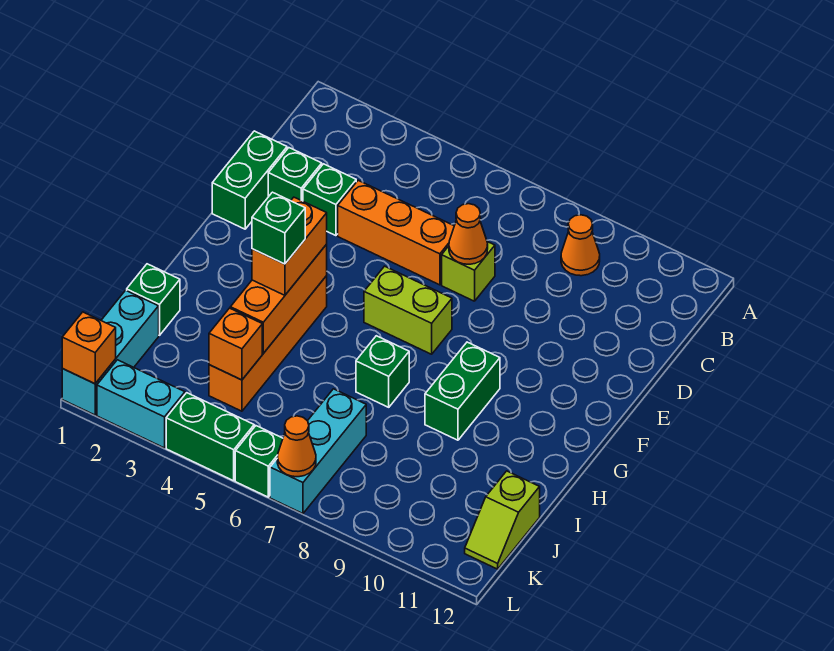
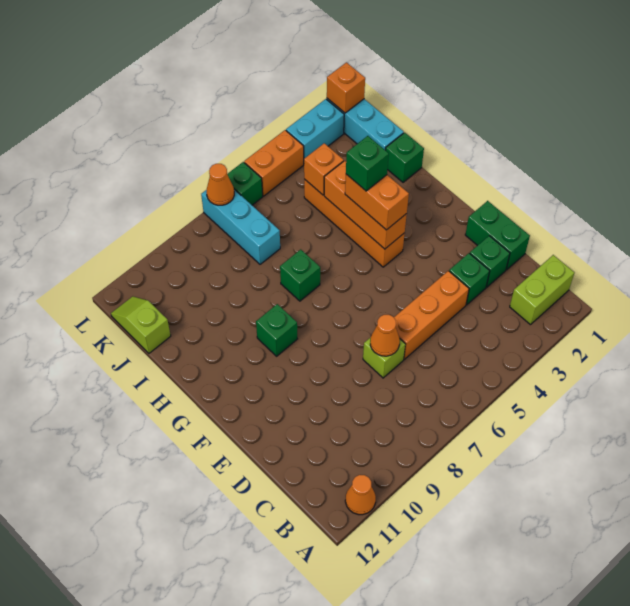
orange cone B9 level 1 -> orange cone A11 level 1
lime brick F6:F7 level 1 -> lime brick B1:B2 level 1
green brick G9:H9 level 1 -> green brick G9 level 1
green brick L4:L5 level 1 -> orange brick L4:L5 level 1

